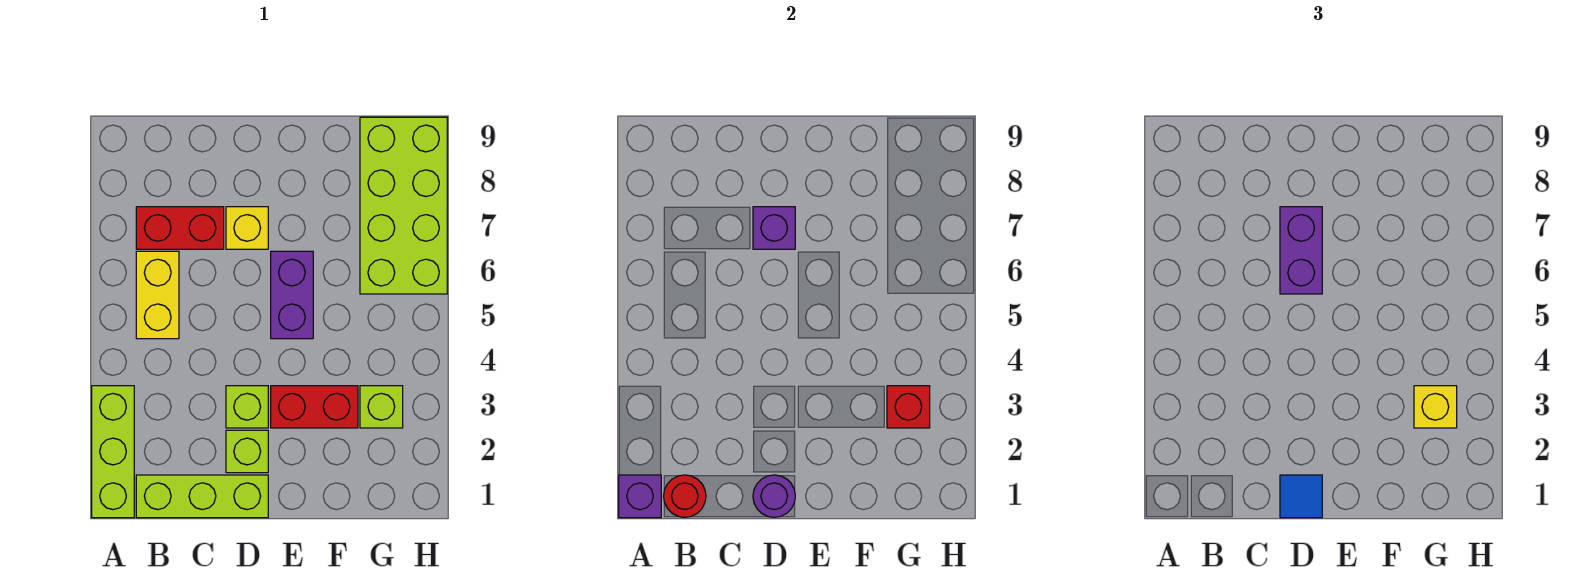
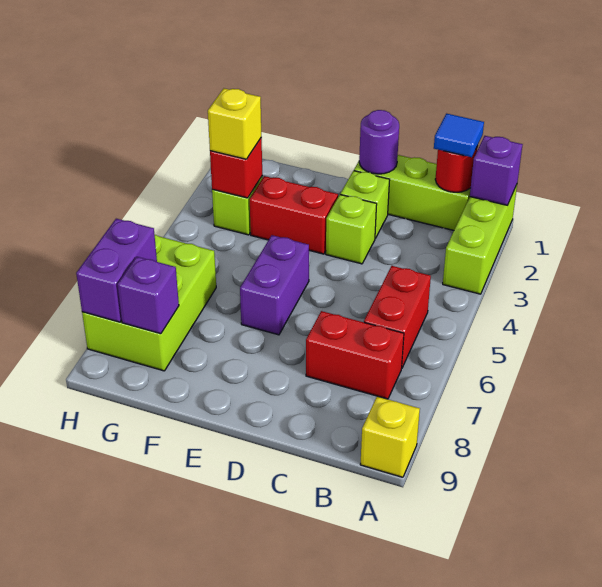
yellow brick B5:B6 level 1 -> red brick B5:B6 level 1
blue tile D1 level 3 -> blue tile B1 level 3
purple brick D6:D7 level 3 -> purple brick H7:H8 level 2
yellow brick D7 level 1 -> yellow brick A9 level 1
purple brick D7 level 2 -> purple brick G8 level 2
lime brick G6:H9 level 1 -> lime brick G6:H8 level 1

